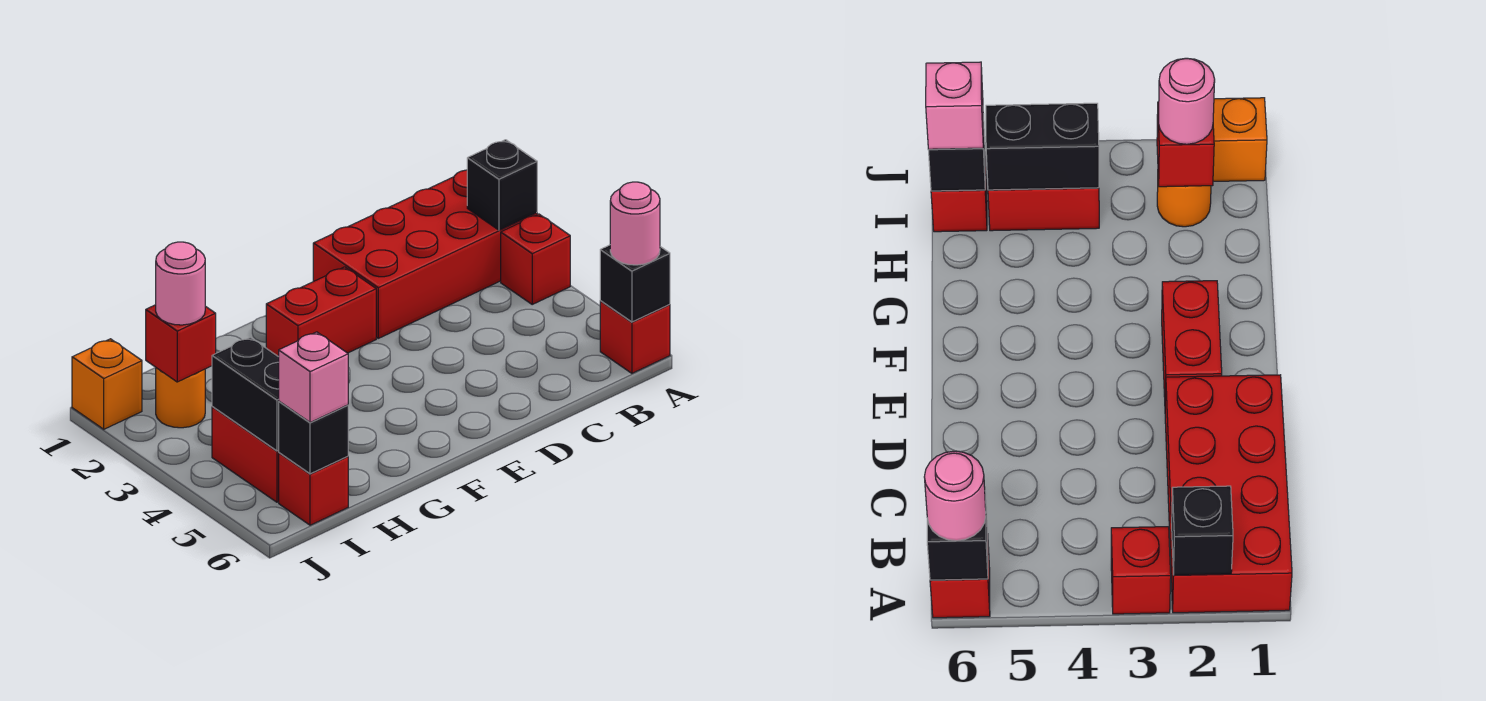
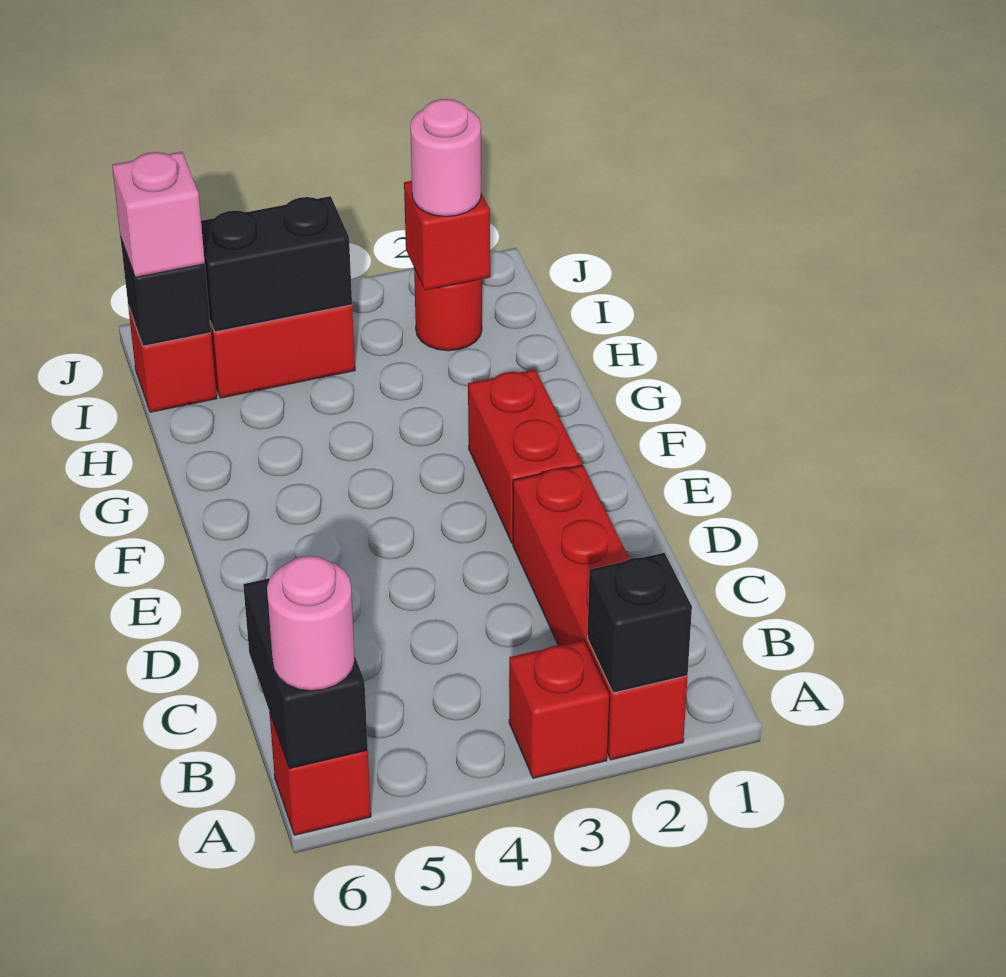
red brick A1:D2 level 1 -> red brick A2:D2 level 1
black brick A6 level 2 -> black brick A6:B6 level 2
orange round brick I2 level 1 -> red round brick I2 level 1
orange brick J1 level 1 -> none

